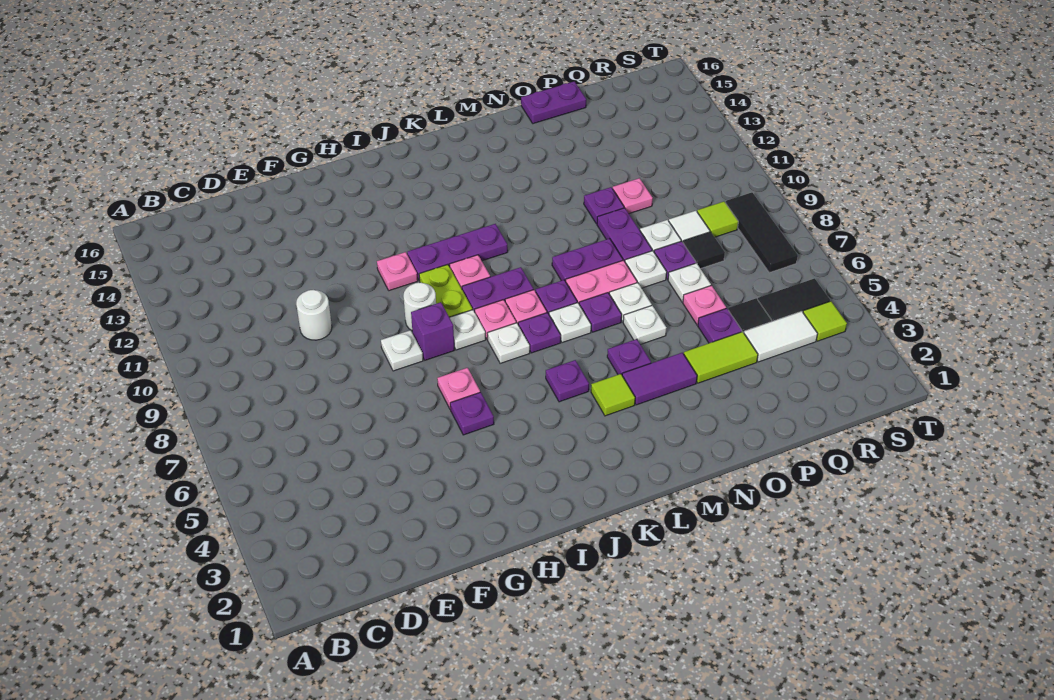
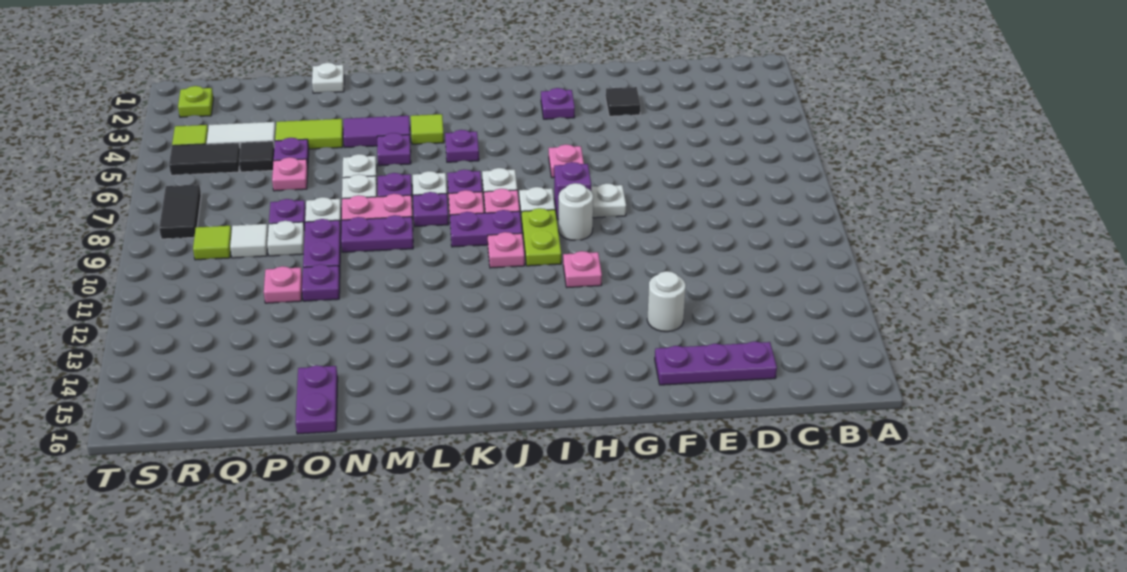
white round brick E10 level 1 -> white round brick F13 level 1
purple plate H5 level 1 -> purple plate H3 level 1
purple plate I11:K11 level 1 -> purple plate D15:F15 level 1
purple plate O16:P16 level 1 -> purple plate O15:O16 level 1
white plate P7 level 1 -> white plate O1 level 1
black tile Q8 level 1 -> black tile F3 level 1
none -> lime plate S2 level 1
black tile S7:S9 level 1 -> black tile S7:S8 level 1

